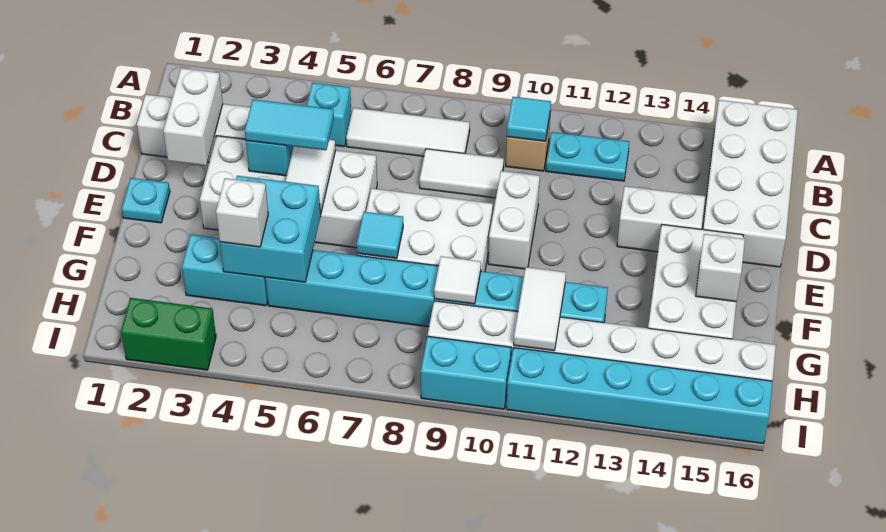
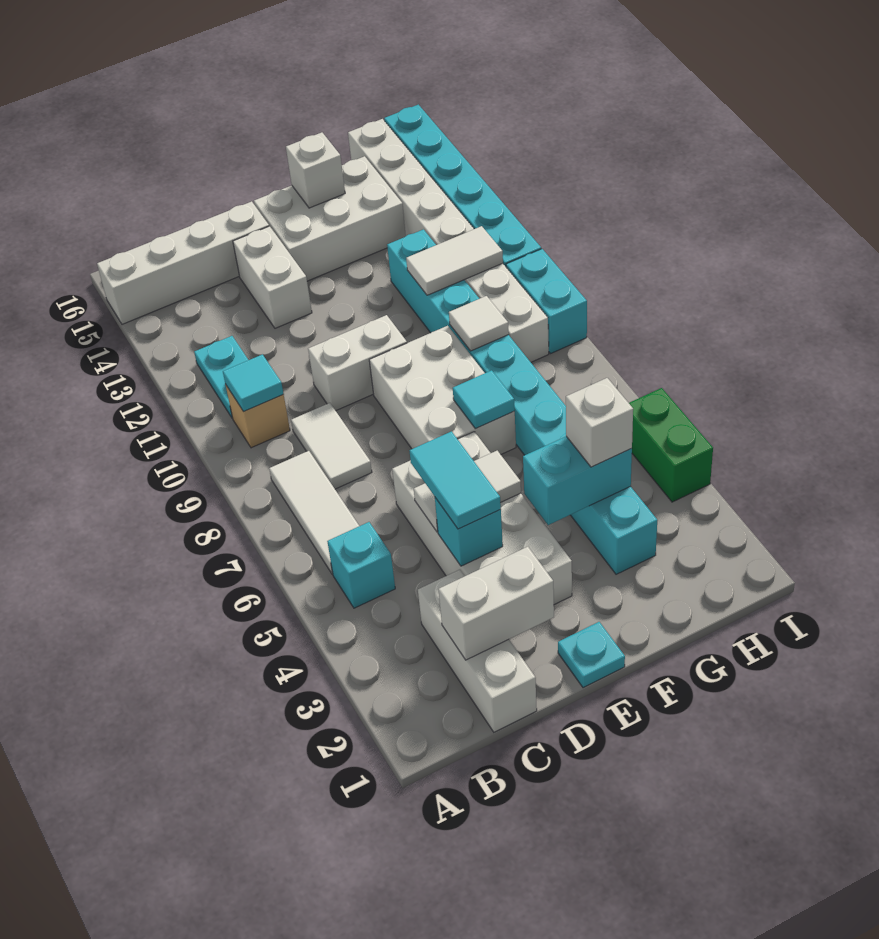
white brick A15:D16 level 1 -> white brick A15:D15 level 1
cyan brick F4:G5 level 2 -> cyan brick F4:G4 level 2
green brick I2:I3 level 1 -> green brick I4:I5 level 1

